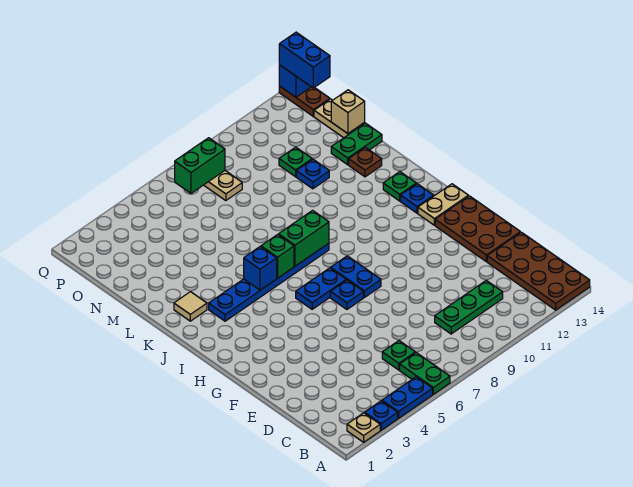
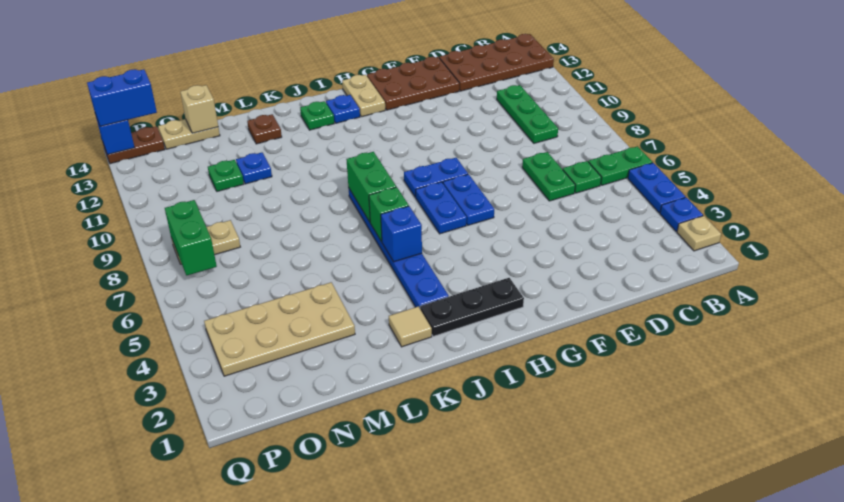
blue plate G7 level 1 -> blue plate G6:G7 level 1
none -> black plate H2:J2 level 1
none -> tan plate M3:P4 level 1
green plate M13:M14 level 1 -> green plate D6:D7 level 1

